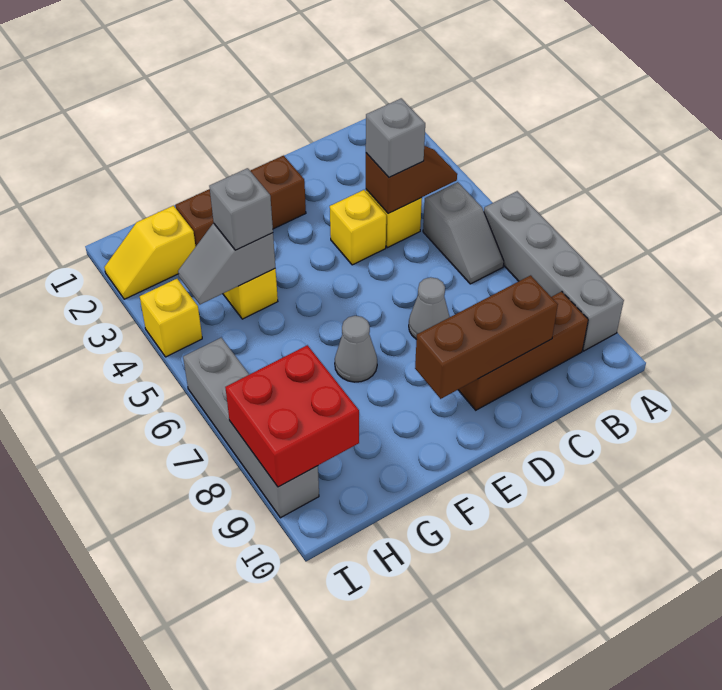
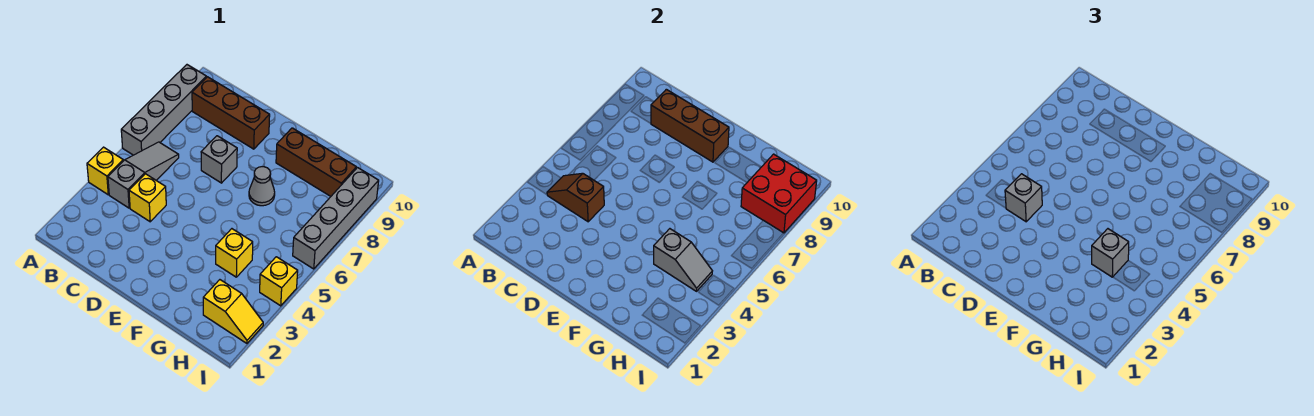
grey slope B5:B6 level 1 top 5 -> grey slope B4:B6 level 1 top 4
yellow brick D4 level 1 -> yellow brick A4 level 1
grey cone D7 level 1 -> grey brick D7 level 1
brown brick E2:G2 level 1 -> brown brick F9:H9 level 1

